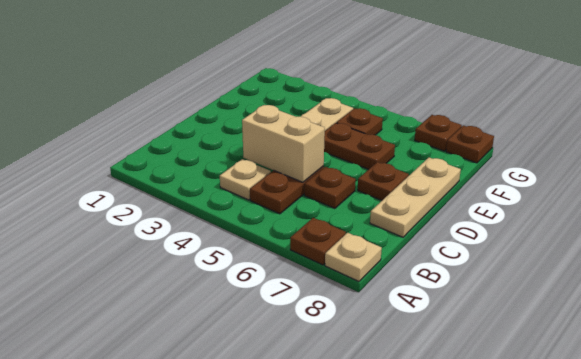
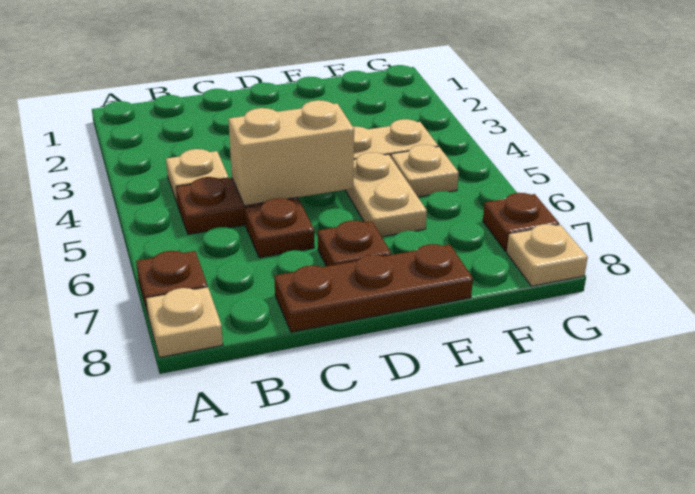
tan brick C4:C5 level 2 -> tan brick C5:D5 level 2
tan plate C8:E8 level 1 -> brown plate C8:E8 level 1
brown plate E5:E6 level 1 -> tan plate E5:E6 level 1
brown plate F5 level 1 -> tan plate F5 level 1
brown plate G8 level 1 -> tan plate G8 level 1

